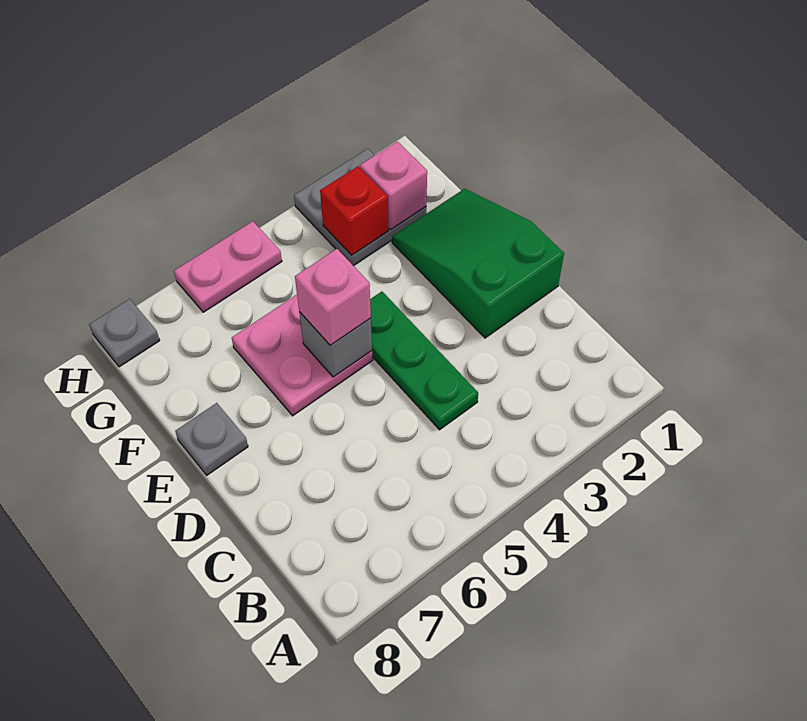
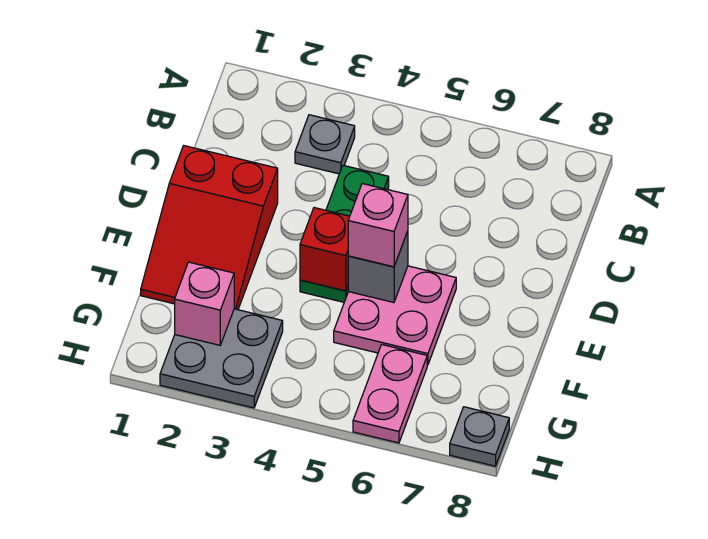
green slope D1:F2 level 1 top D -> red slope D1:F2 level 1 top D
grey plate E8 level 1 -> grey plate B3 level 1
red brick G3 level 2 -> red brick E4 level 2
pink plate H5:H6 level 1 -> pink plate G6:H6 level 1

